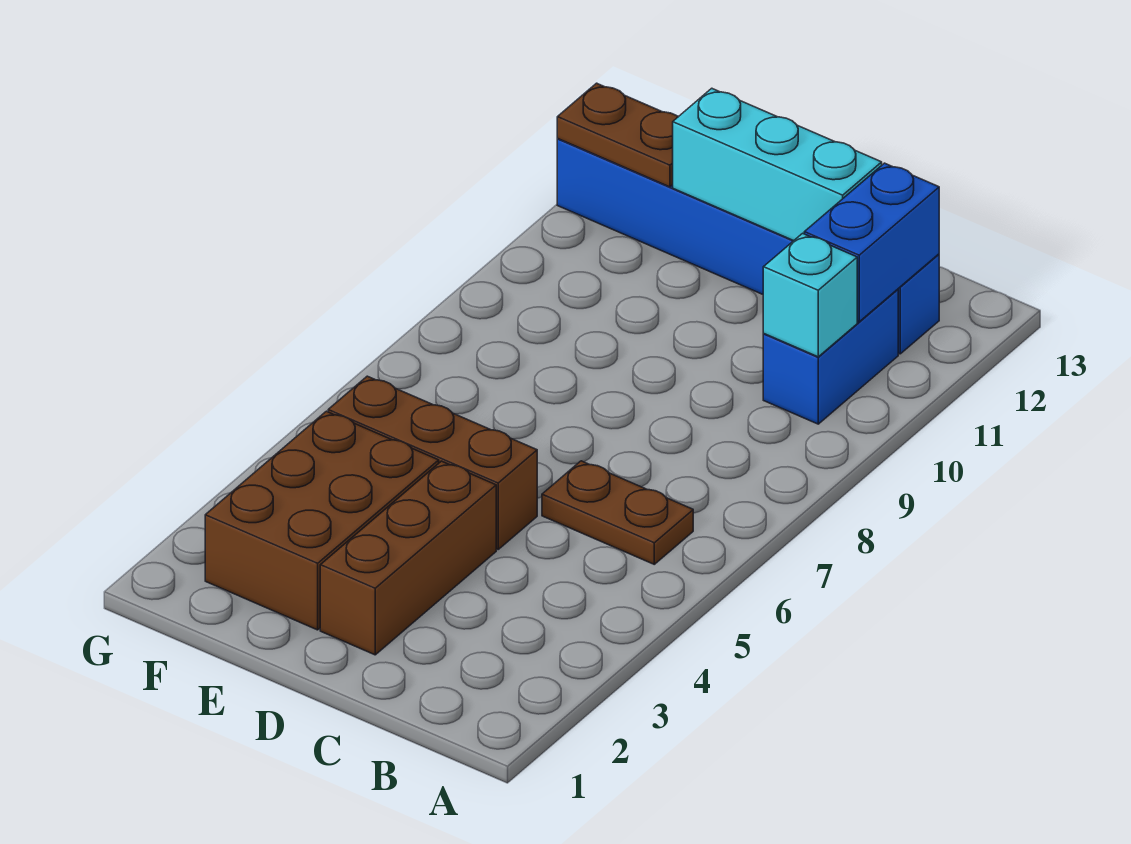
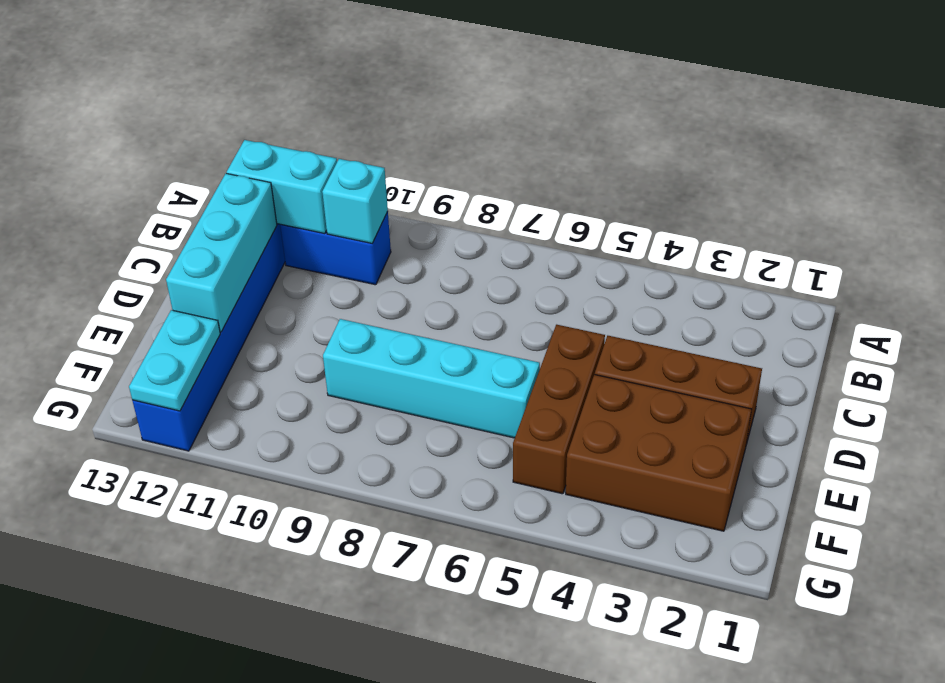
brown plate B6:C6 level 1 -> none
blue brick B11:B12 level 2 -> cyan brick B11:B12 level 2
none -> cyan brick E6:E9 level 1
brown plate F12:G12 level 2 -> cyan plate F12:G12 level 2

